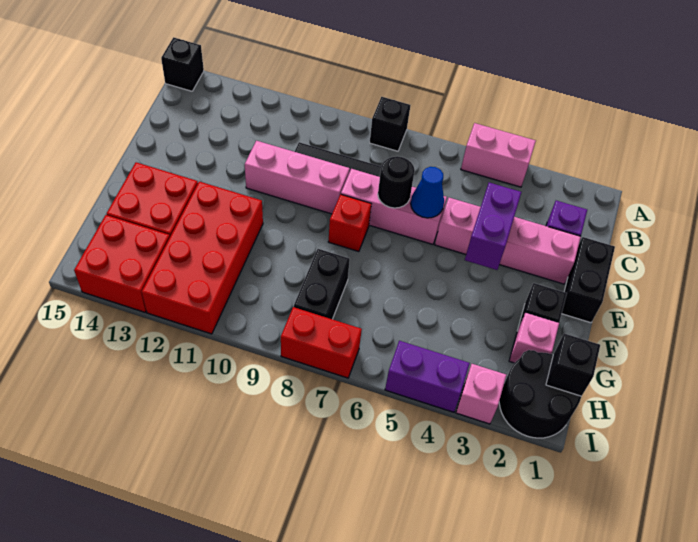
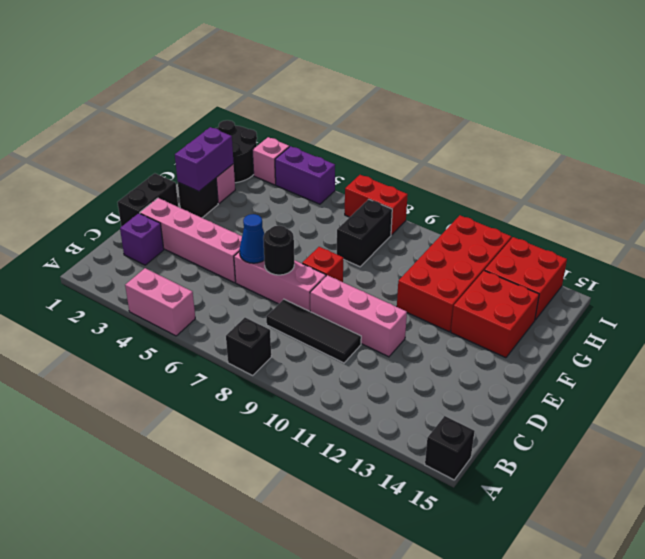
purple brick D4:E4 level 2 -> purple brick F2:G2 level 2
black brick H1 level 2 -> none

